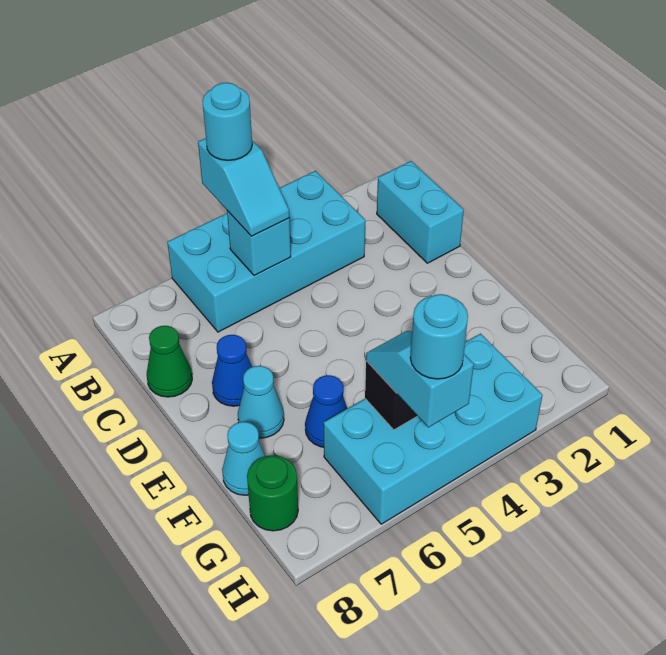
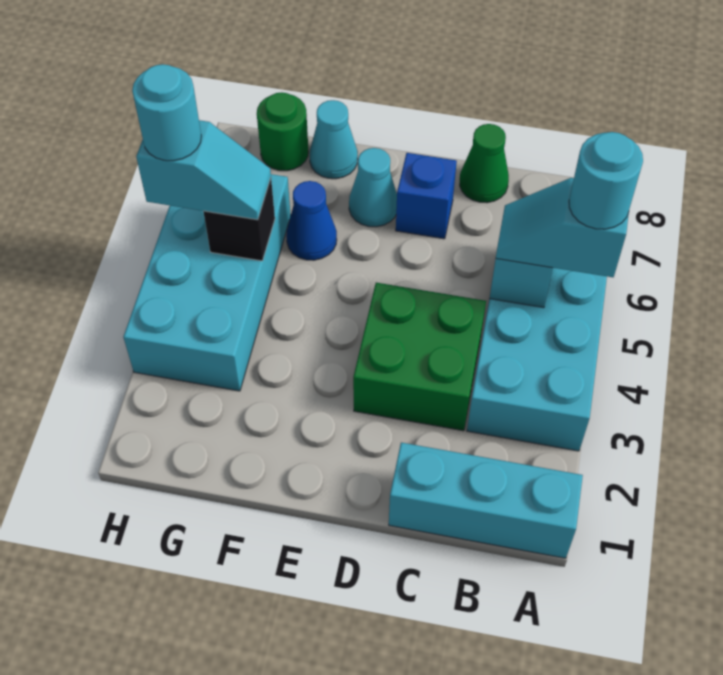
cyan brick B1:C1 level 1 -> cyan brick A1:C1 level 1
none -> green brick C3:D4 level 1
blue cone D7 level 1 -> blue brick D7 level 1

